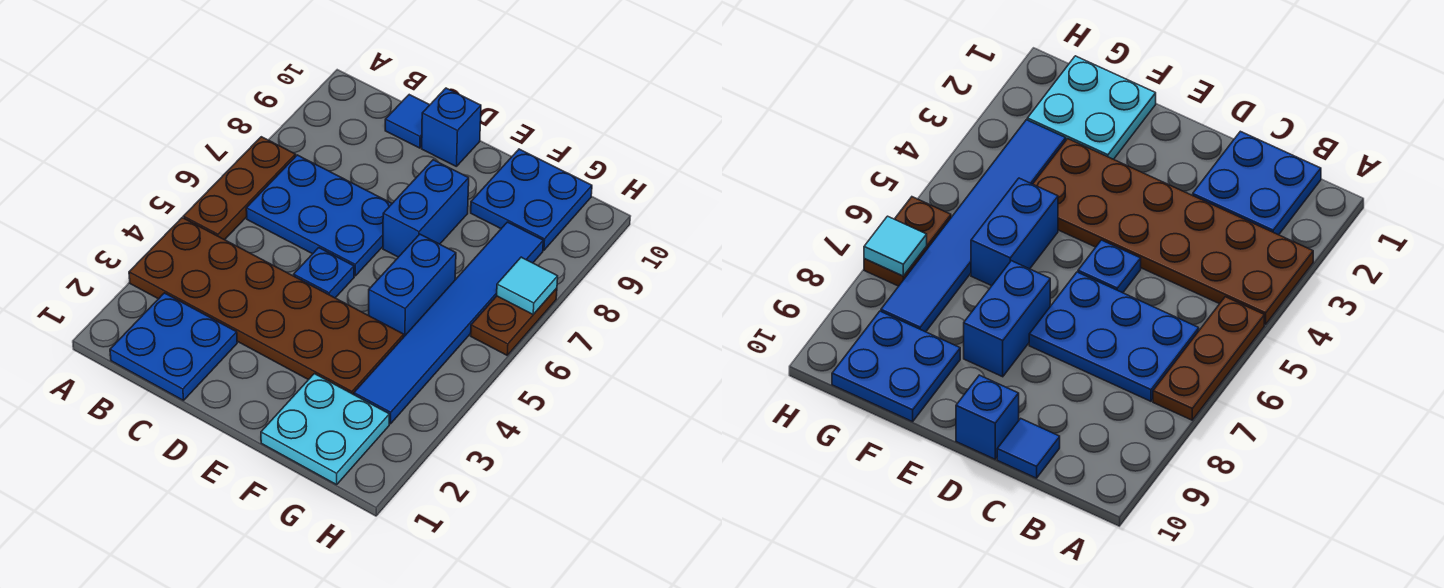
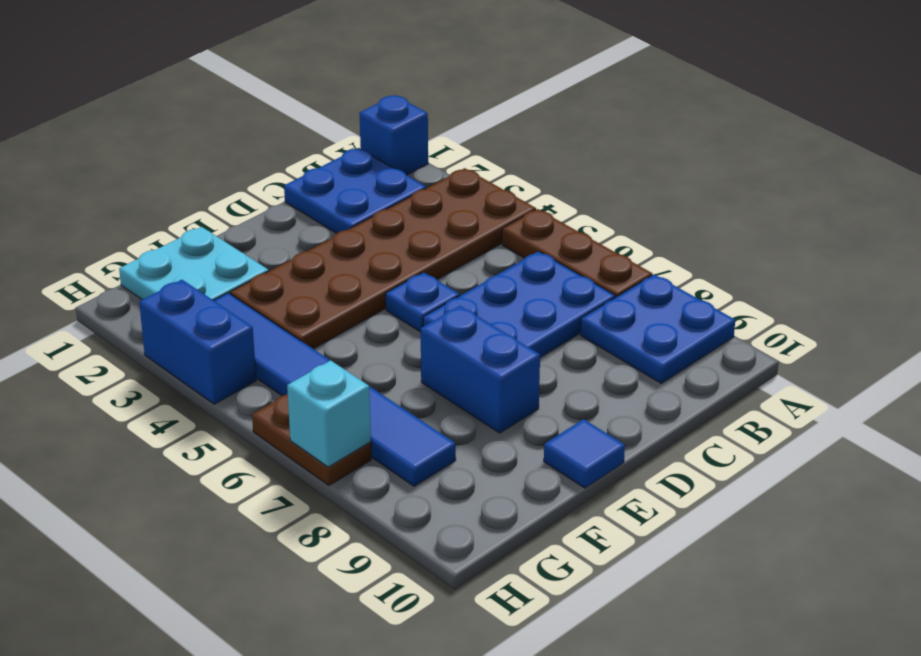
blue tile C10 level 1 -> blue tile E10 level 1
blue brick D10 level 1 -> blue brick A1 level 1
blue brick F5:F6 level 1 -> blue brick H3:H4 level 1
blue plate F9:G10 level 1 -> blue plate A8:B9 level 1
cyan tile H7 level 2 -> cyan brick H7 level 2

